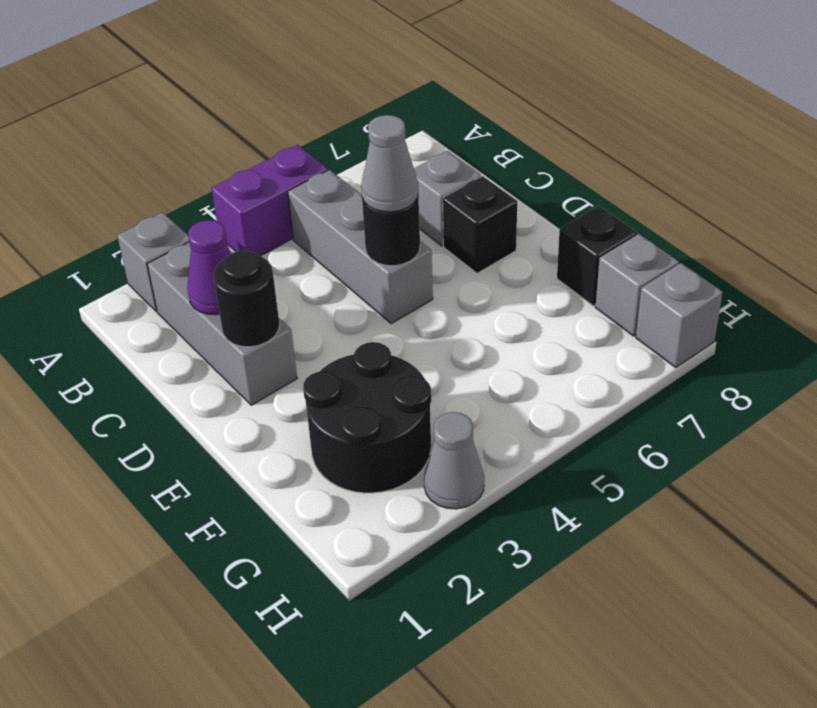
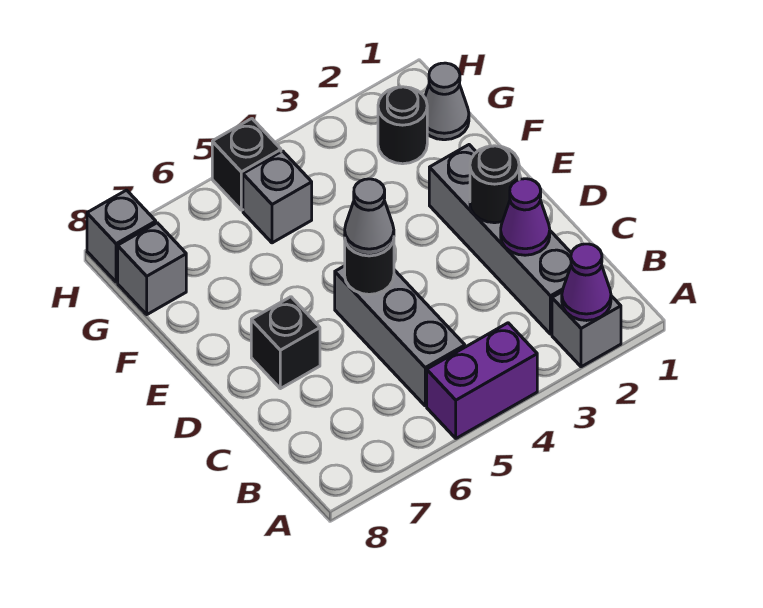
none -> purple cone A2 level 2
grey brick B2:D2 level 1 -> grey brick B2:E2 level 1
grey brick C7 level 1 -> grey brick G5 level 1
black round brick F2:G3 level 1 -> black round brick G2 level 1
black brick F8 level 1 -> black brick H5 level 1
grey cone H3 level 1 -> grey cone G1 level 1

